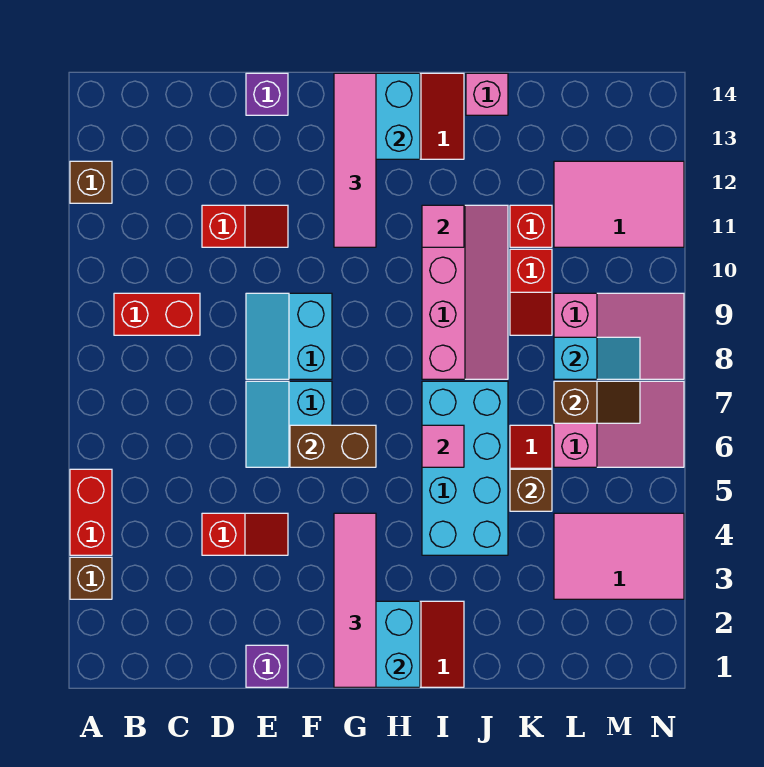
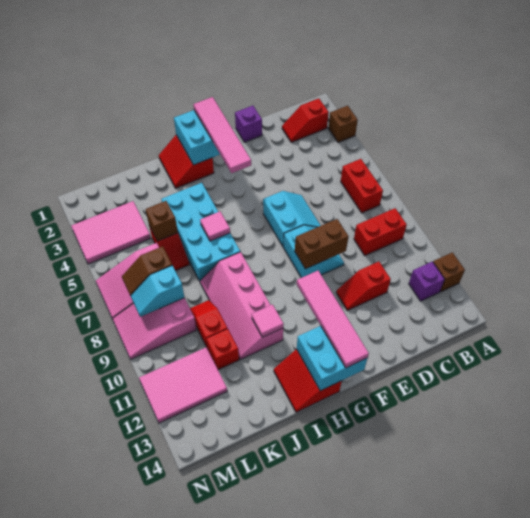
red brick A4:A5 level 1 -> red brick B6:B7 level 1
red slope D4:E4 level 1 top D -> red slope B2:C2 level 1 top B
purple brick E14 level 1 -> purple brick B12 level 1
brown brick F6:G6 level 2 -> brown brick E9:F9 level 2
pink brick J14 level 1 -> none

